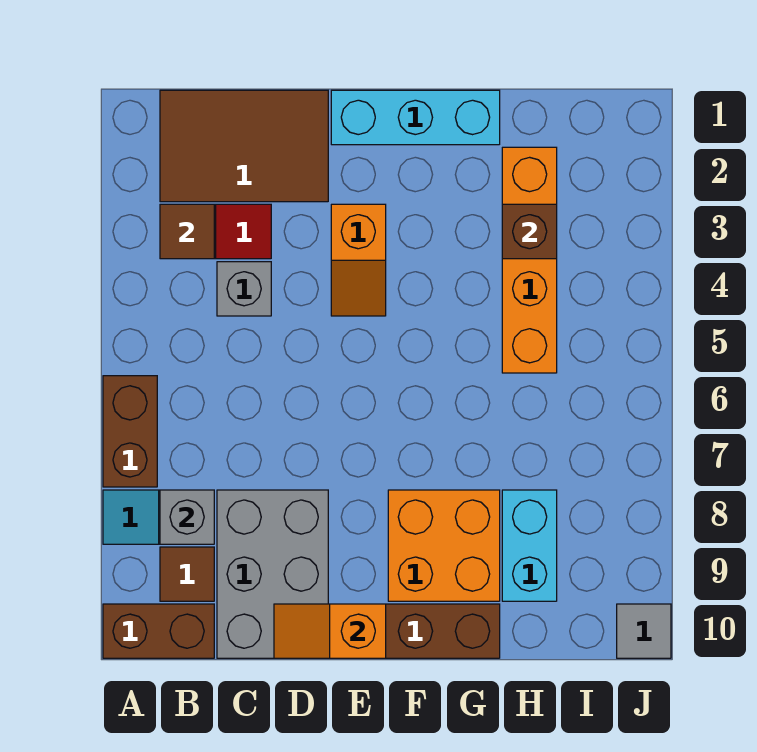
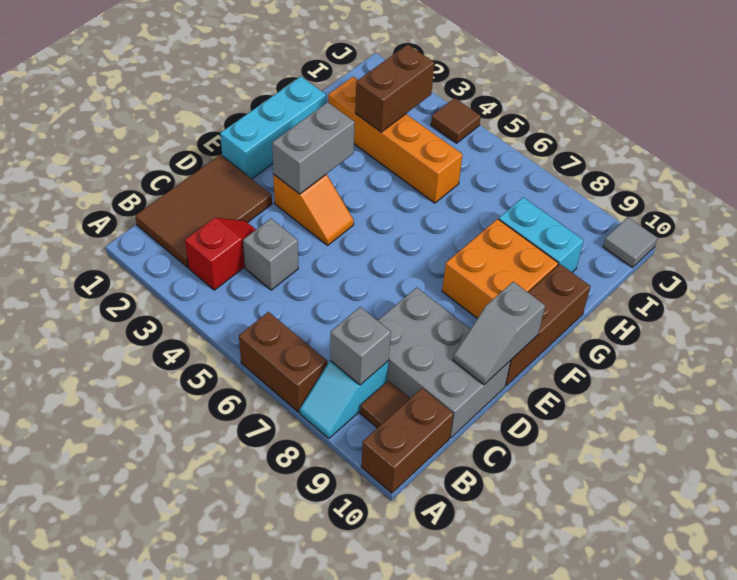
brown tile B3 level 2 -> brown tile J4 level 1
orange slope D10:E10 level 2 top E -> grey slope D10:E10 level 2 top E
none -> grey brick E3:F3 level 2
brown brick H3 level 2 -> brown brick H3:I3 level 2

